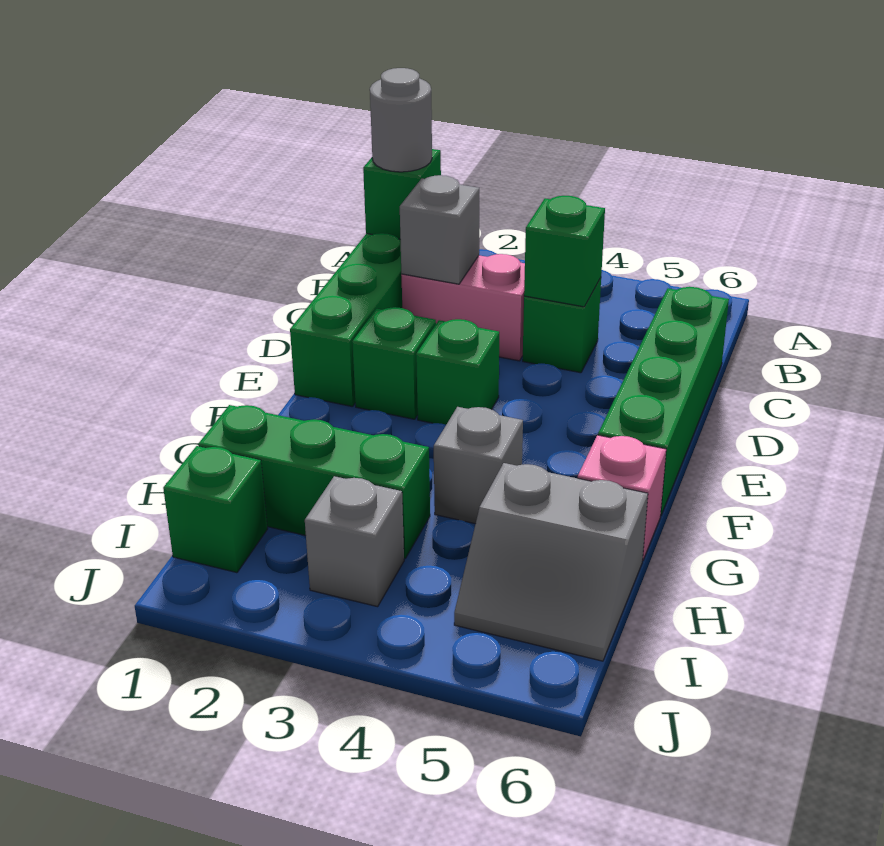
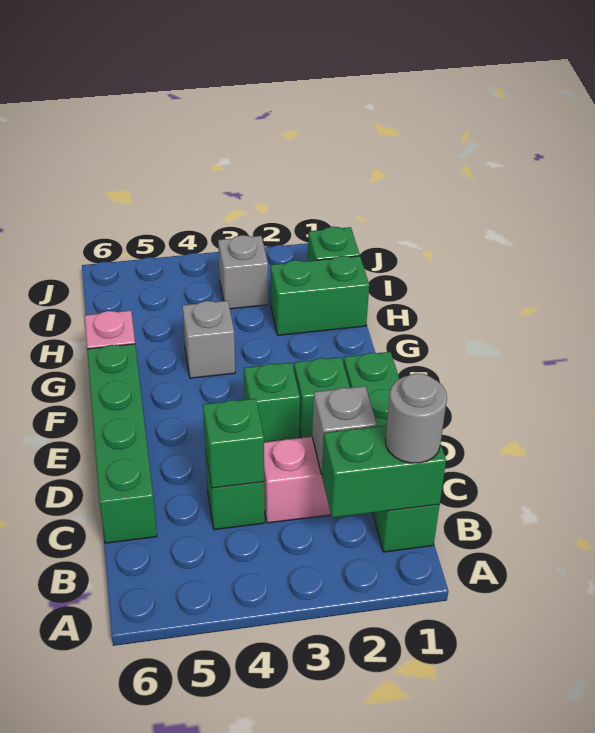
green brick B1 level 2 -> green brick B1:B2 level 2
green brick H1:H3 level 1 -> green brick H1:H2 level 1
grey slope H5:I6 level 1 top H -> none

